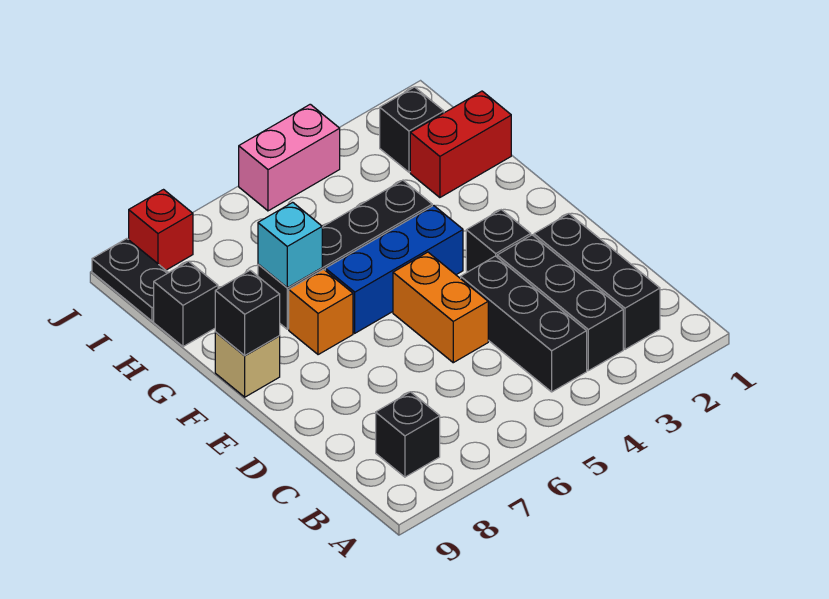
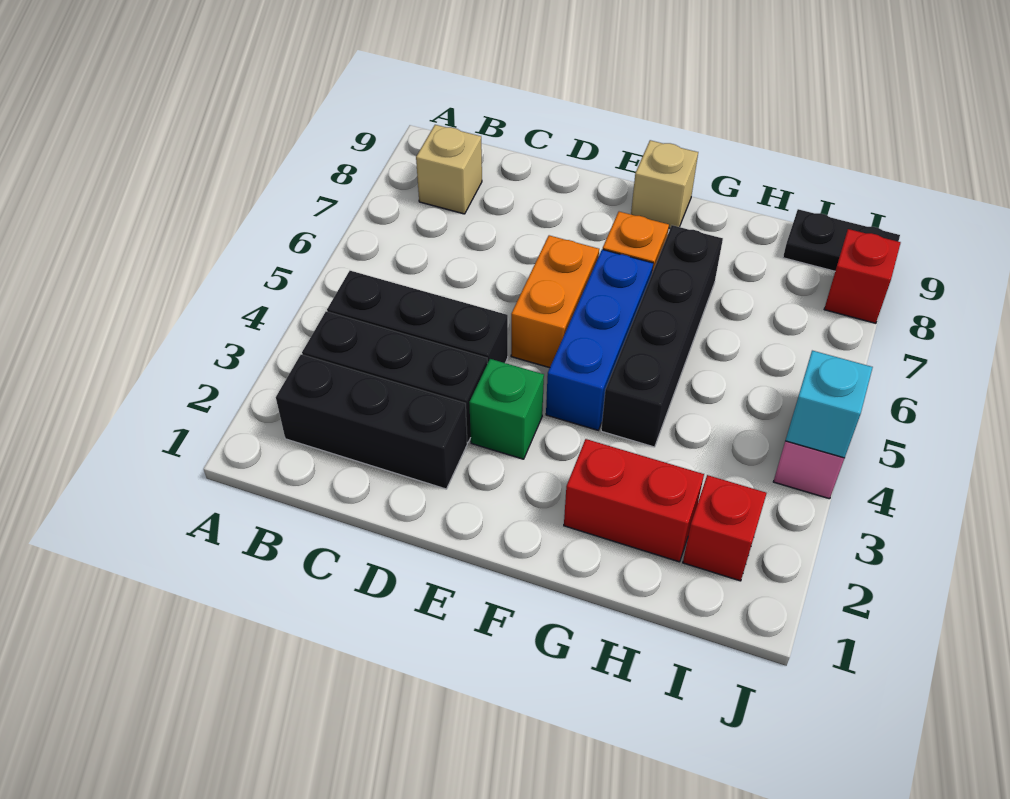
black brick B8 level 1 -> tan brick B8 level 1
orange brick D5:E5 level 1 -> orange brick E5:E6 level 1
black brick E3 level 1 -> green brick E3 level 1
black brick F9 level 2 -> none
cyan brick G7 level 2 -> cyan brick J4 level 2
red brick H1:H2 level 1 -> red brick G2:H2 level 1
black brick H9 level 1 -> none
black brick I2 level 1 -> red brick I2 level 1

